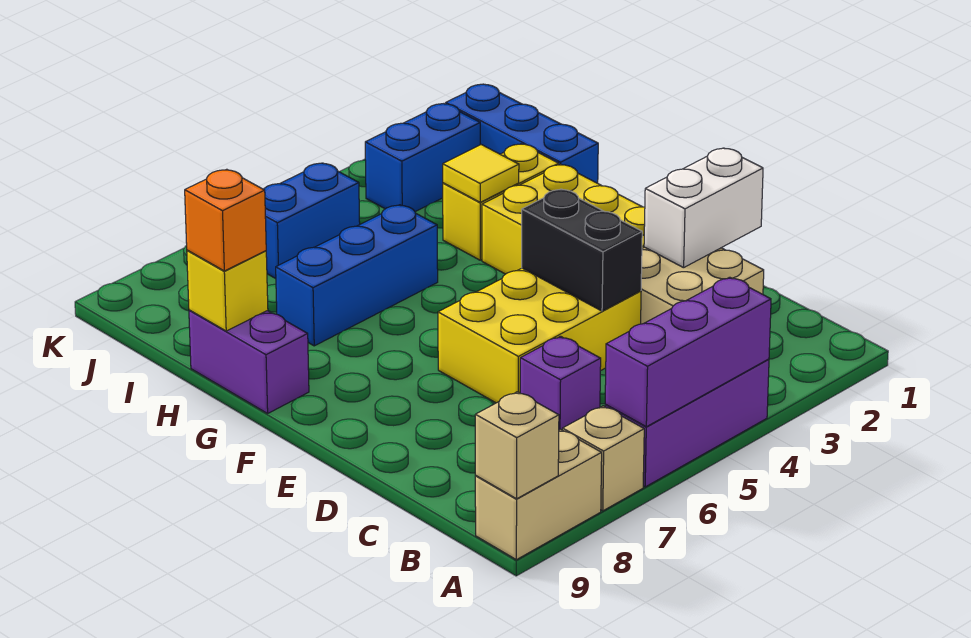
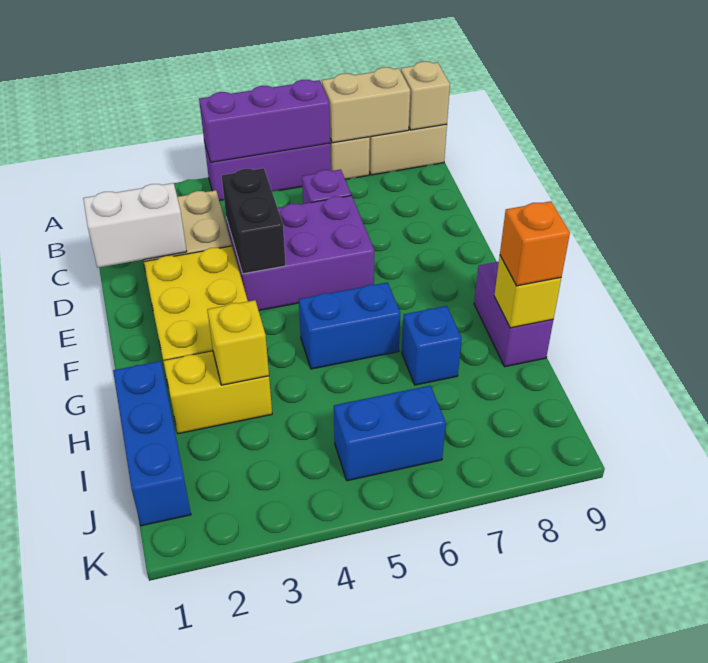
none -> tan brick A7:A8 level 2
yellow brick D4:E6 level 1 -> purple brick D4:E6 level 1
yellow tile H3 level 2 -> yellow brick H3 level 2
blue brick H5:H7 level 1 -> blue brick H7 level 1
blue brick J2:J3 level 1 -> blue brick G5:G6 level 1

